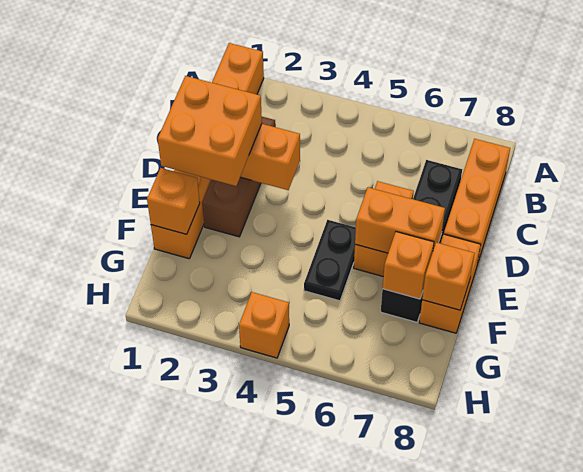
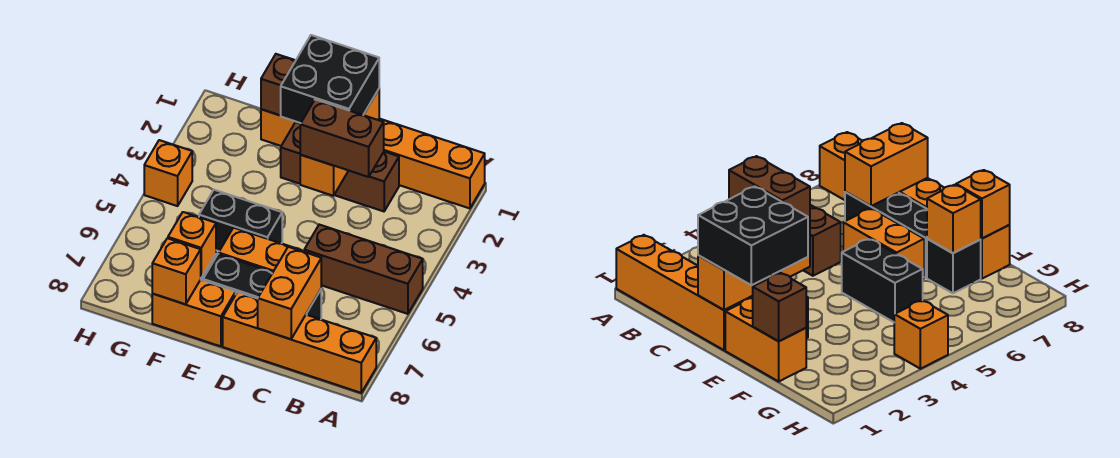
none -> brown brick A5:C5 level 1
orange brick B8:D8 level 1 -> orange brick A8:D8 level 1
none -> brown brick C3:D3 level 3
orange brick D1:E2 level 3 -> black brick D1:E2 level 3
black plate E5:F5 level 1 -> black brick E5:F5 level 1
orange brick E6:E7 level 2 -> orange brick C7:C8 level 2
orange brick F1 level 2 -> brown brick F1 level 2

